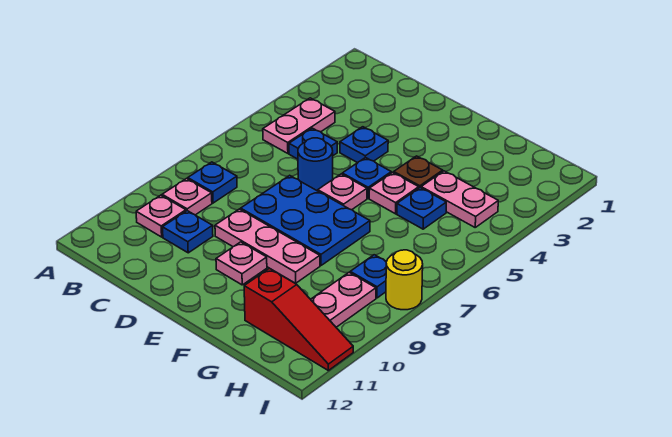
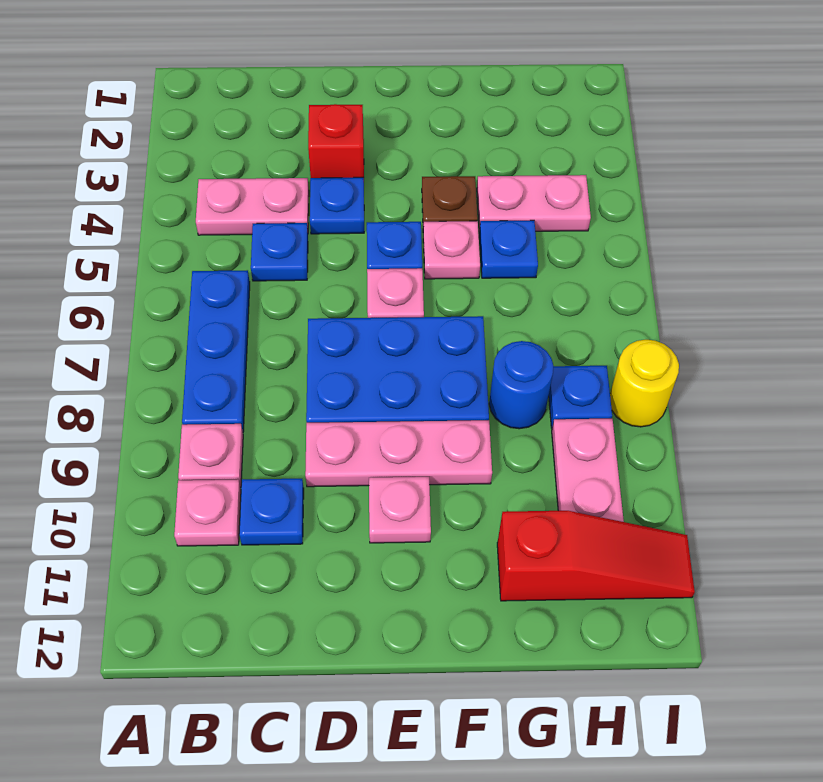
pink plate B4:B5 level 1 -> pink plate B4:C4 level 1
blue plate B8 level 1 -> blue plate B6:B8 level 1
none -> red brick D3 level 1
blue round brick D6 level 1 -> blue round brick G8 level 1

